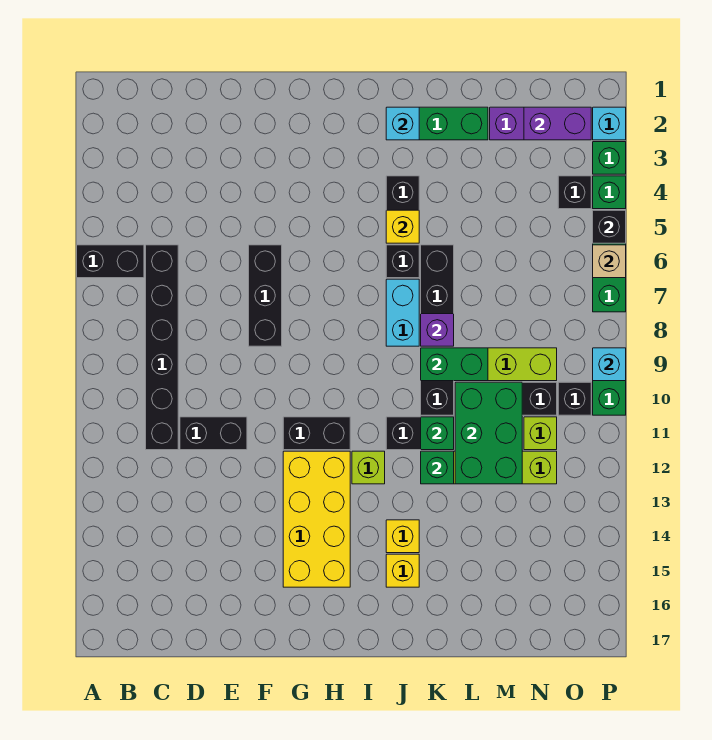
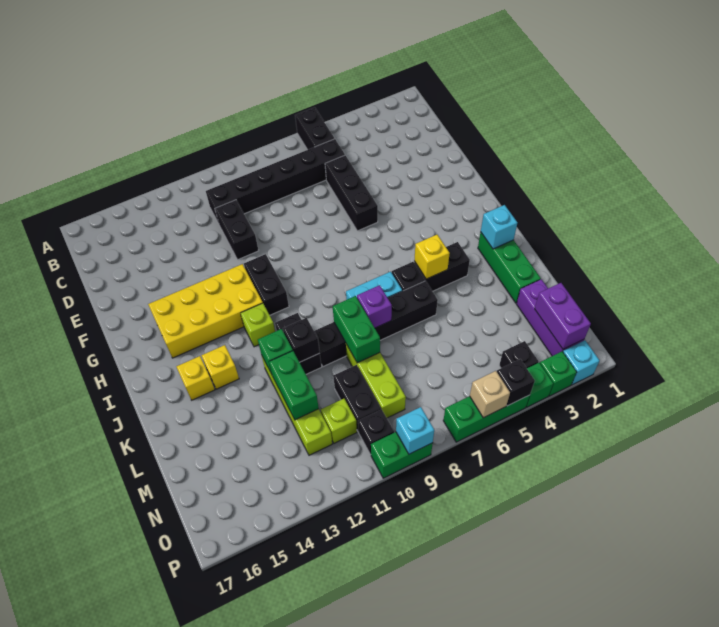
black brick F6:F8 level 1 -> black brick D6:F6 level 1
green brick K11 level 2 -> black brick K11 level 2
green brick L10:M12 level 2 -> green brick L12:M12 level 2

